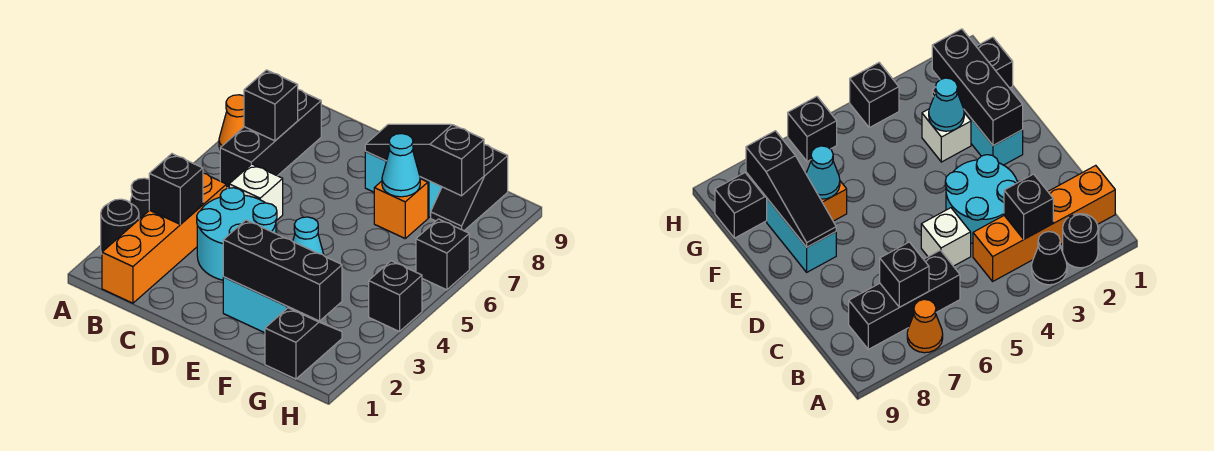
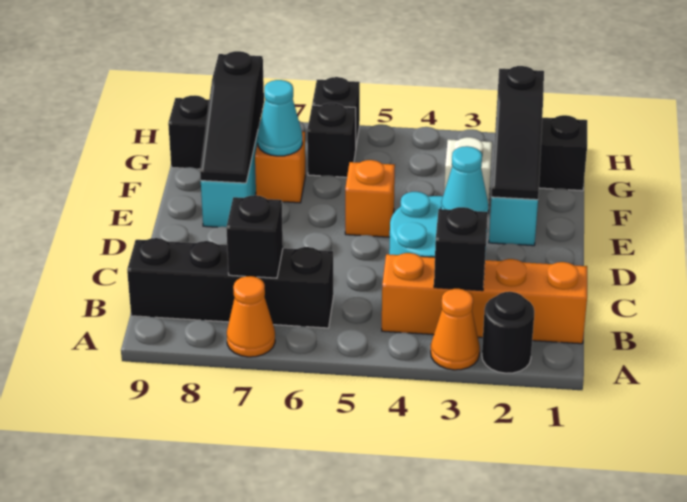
black cone A3 level 1 -> orange cone A3 level 1
black brick B6:B8 level 1 -> black brick B6:B9 level 1
white brick C5 level 1 -> none
black brick E2:G2 level 2 -> black slope E2:G2 level 2 top G
none -> orange brick E5 level 1
cyan cone F3 level 2 -> cyan cone D3 level 2
black brick H4 level 1 -> black brick G6 level 1

